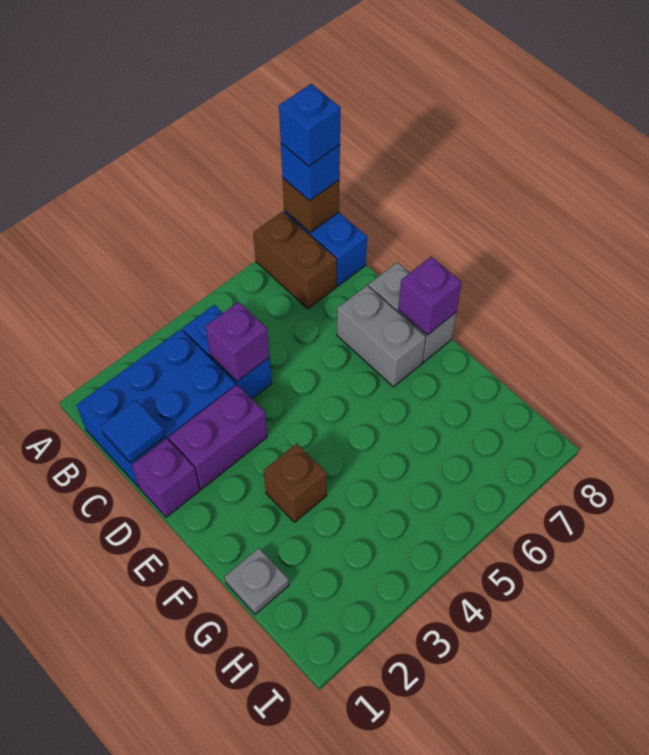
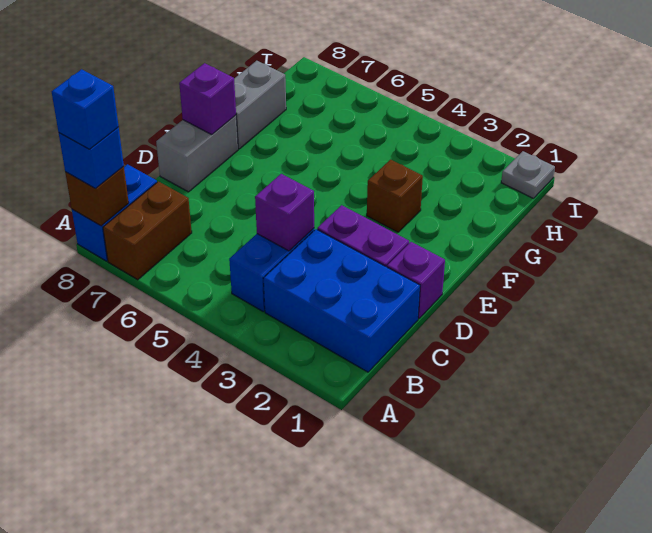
blue tile C1 level 2 -> none
grey brick D7:E7 level 1 -> grey brick F8:G8 level 1
grey plate G1 level 1 -> grey plate I1 level 1

